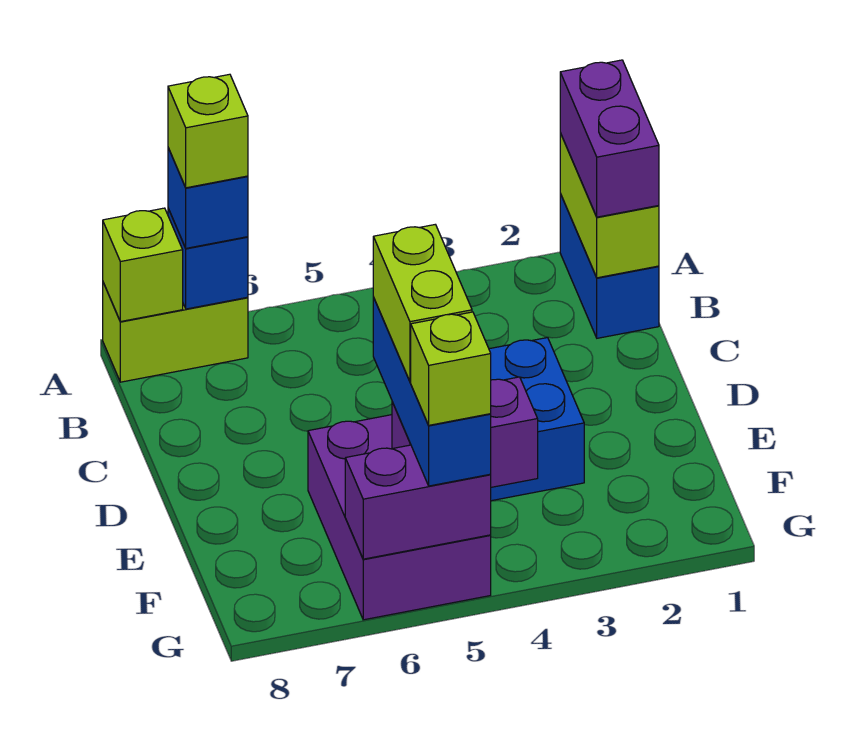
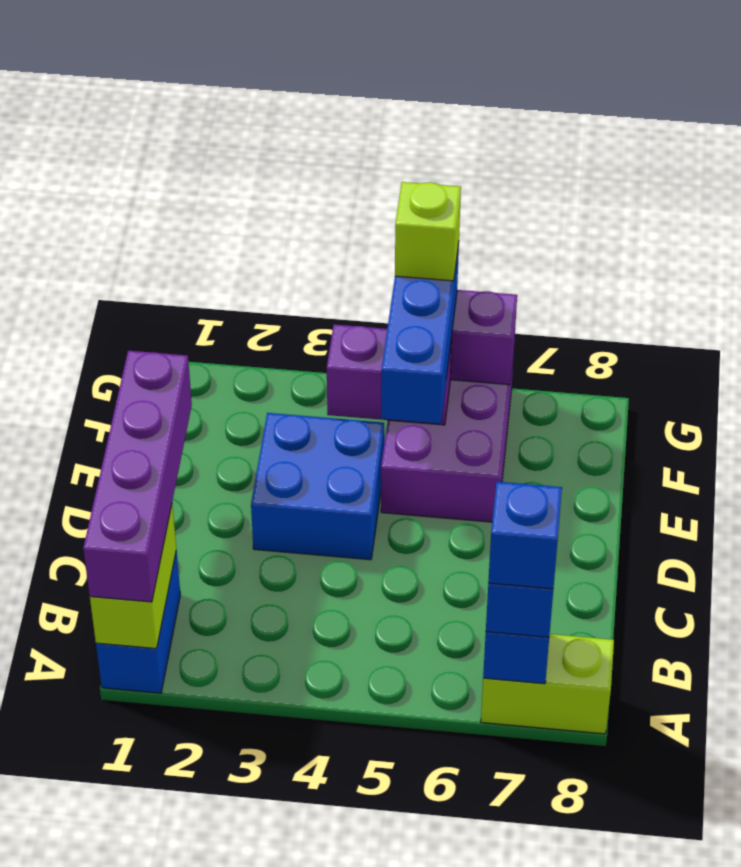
purple brick A1:B1 level 3 -> purple brick A1:D1 level 3
lime brick A7 level 4 -> blue brick A7 level 4
lime brick A8 level 2 -> none
lime brick E5:F5 level 4 -> none

